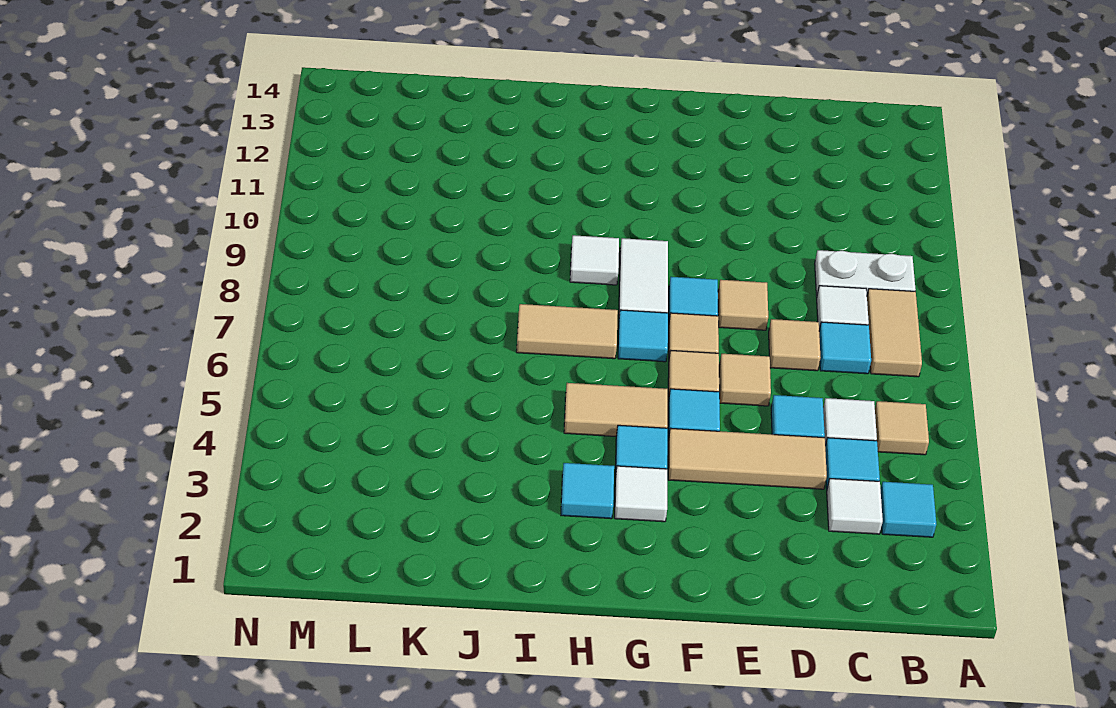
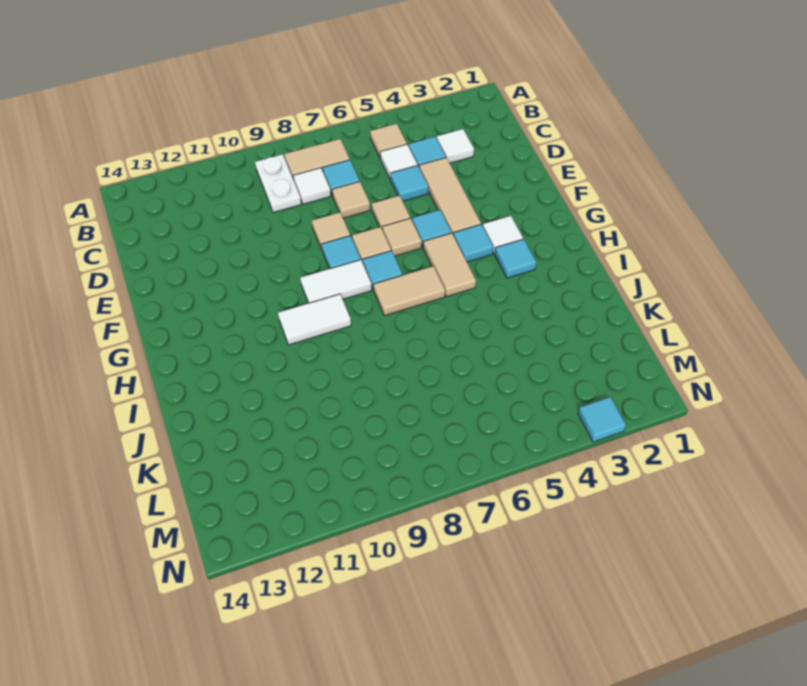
cyan tile B3 level 1 -> cyan tile N3 level 1
tan tile H7:I7 level 1 -> tan tile H6:H7 level 1
white tile H9 level 1 -> white tile H9:H10 level 1

